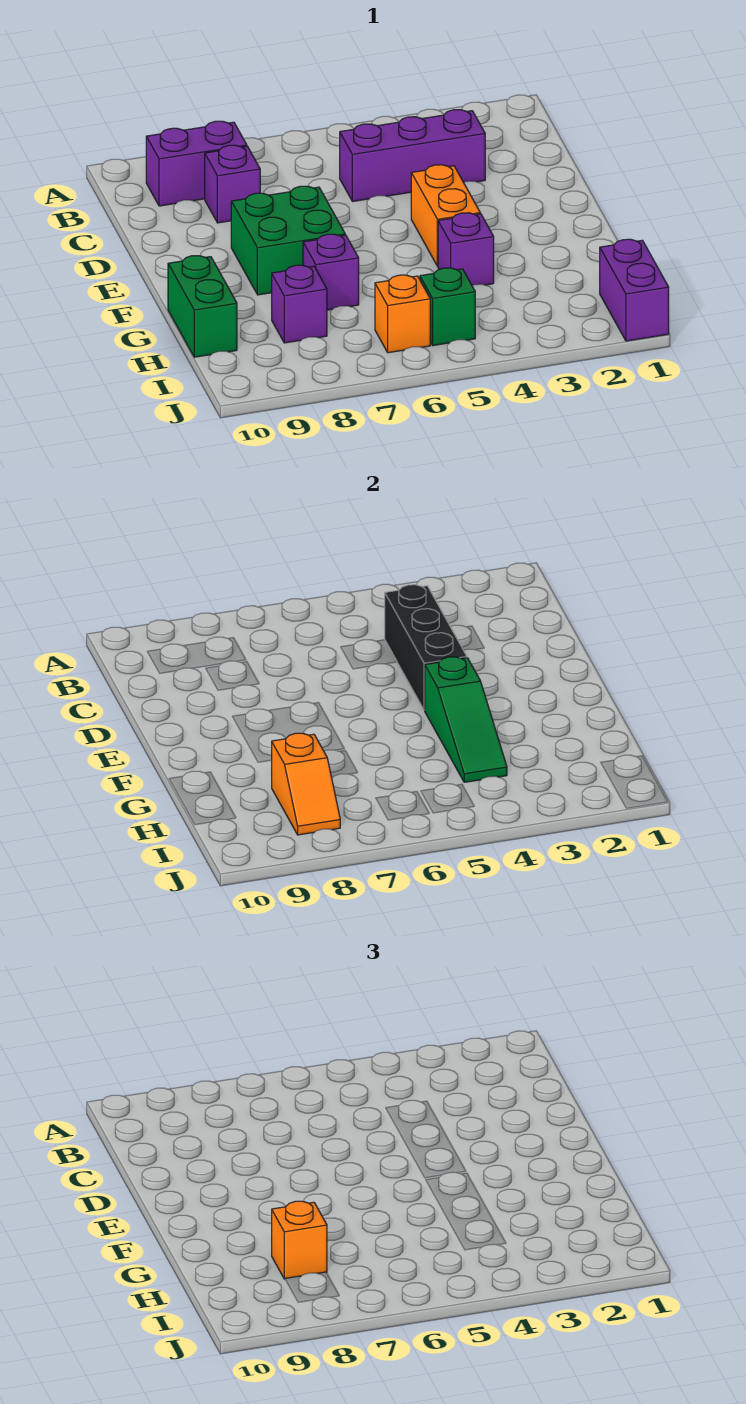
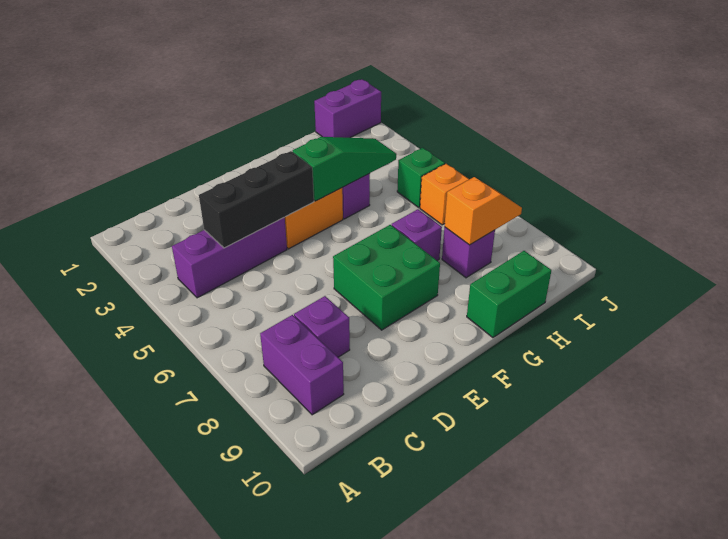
purple brick C3:C5 level 1 -> purple brick B4:D4 level 1
orange brick H8 level 3 -> none

